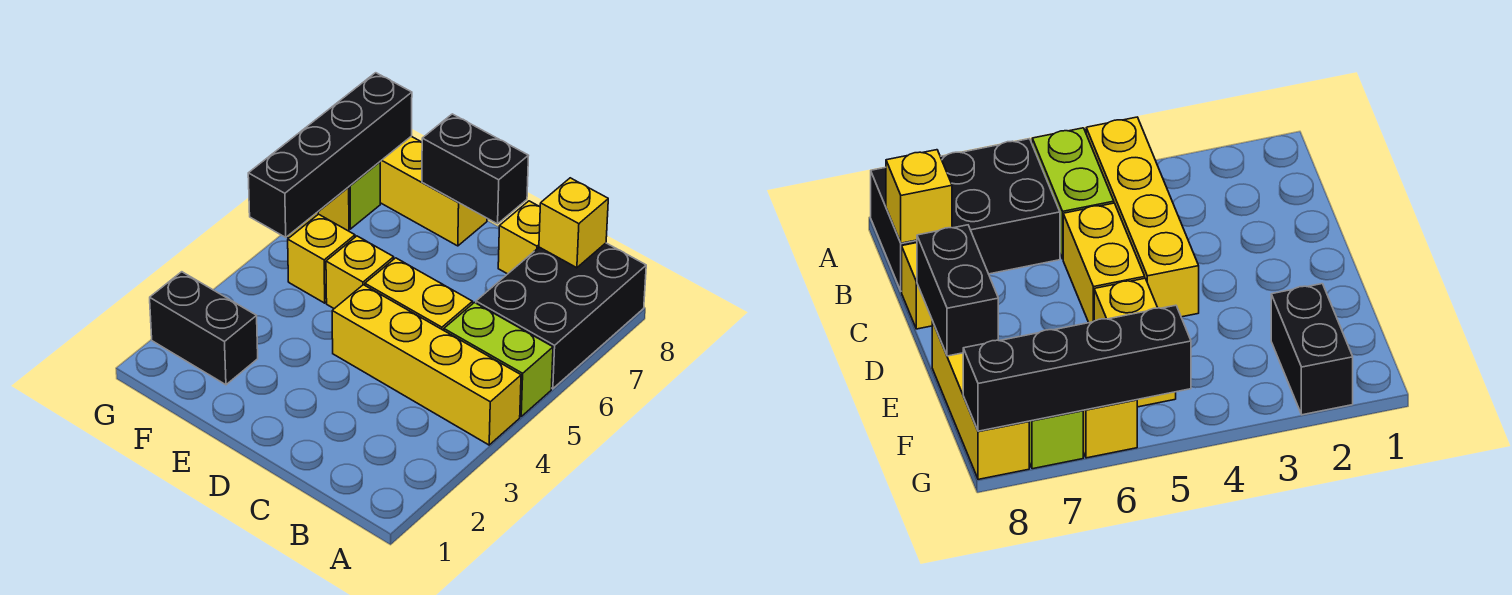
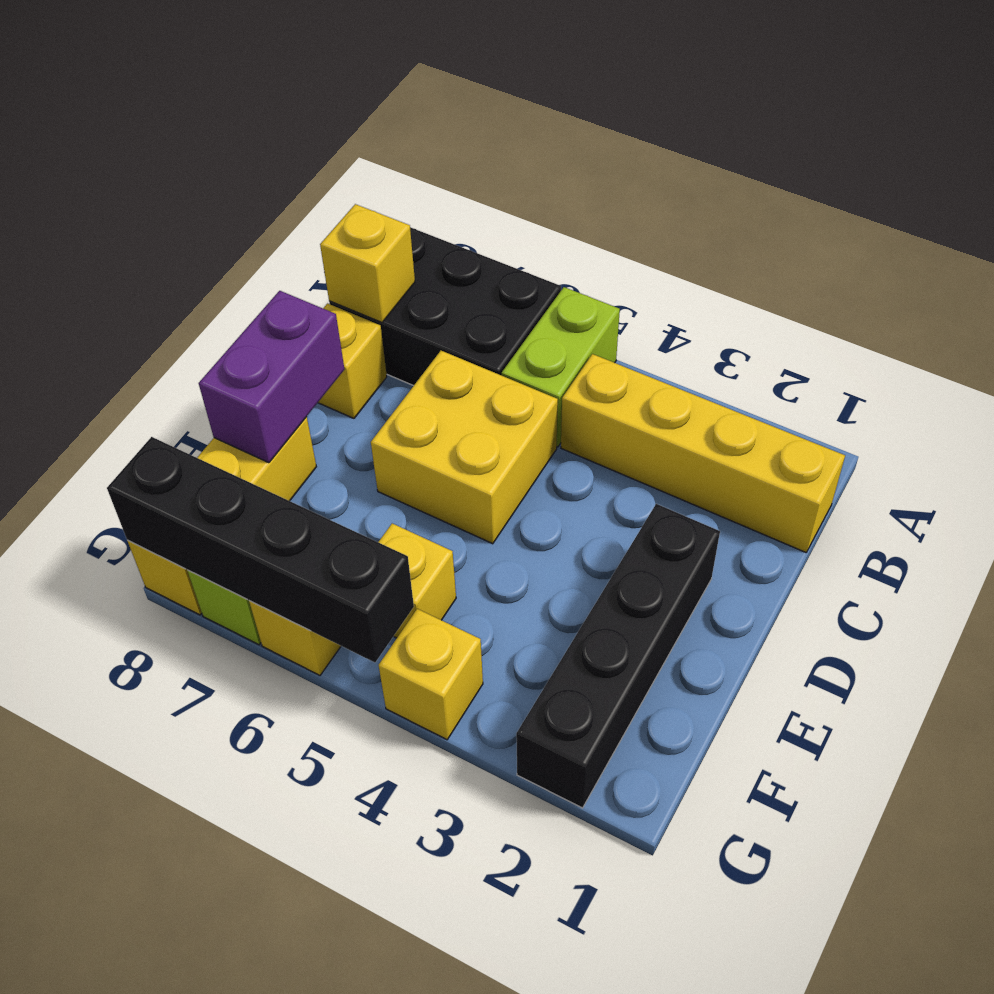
yellow brick A4:D4 level 1 -> yellow brick B1:B4 level 1
yellow brick C5:D5 level 1 -> yellow brick C5:D6 level 1
black brick D8:E8 level 2 -> purple brick D8:E8 level 2
yellow brick E5 level 1 -> yellow brick G4 level 1
black brick F2:G2 level 1 -> black brick D2:G2 level 1

